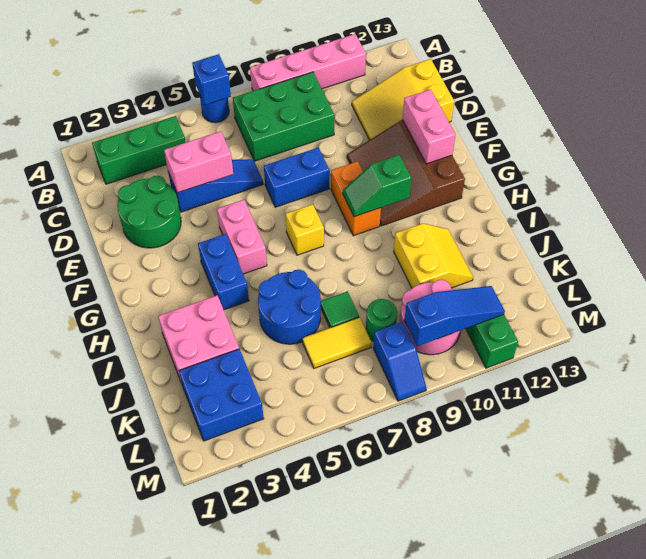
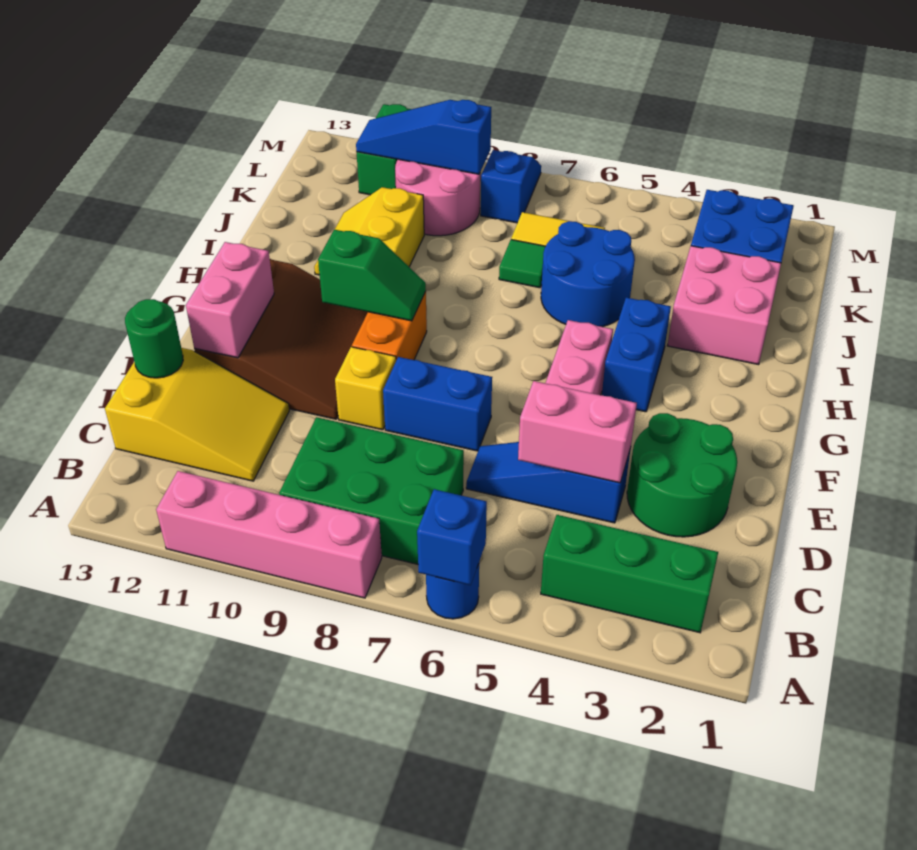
yellow brick G7 level 1 -> yellow brick E9 level 1
green round brick K8 level 1 -> green round brick D13 level 2

